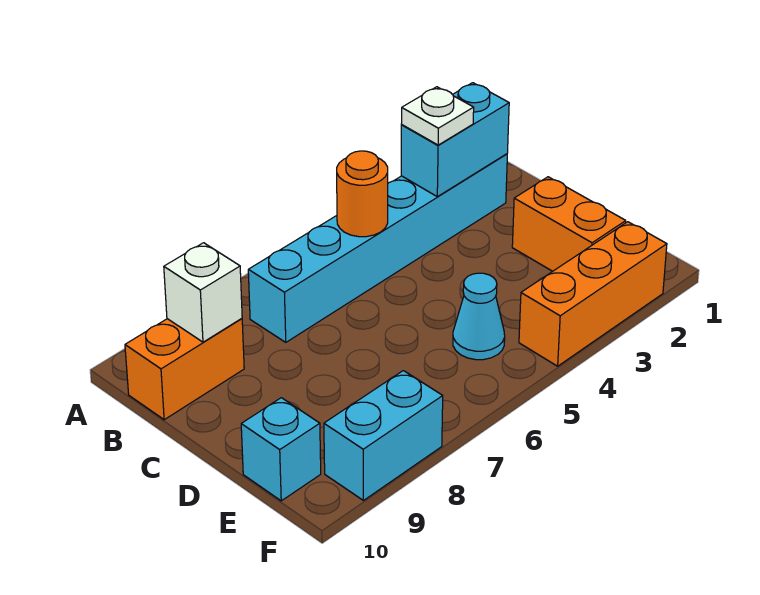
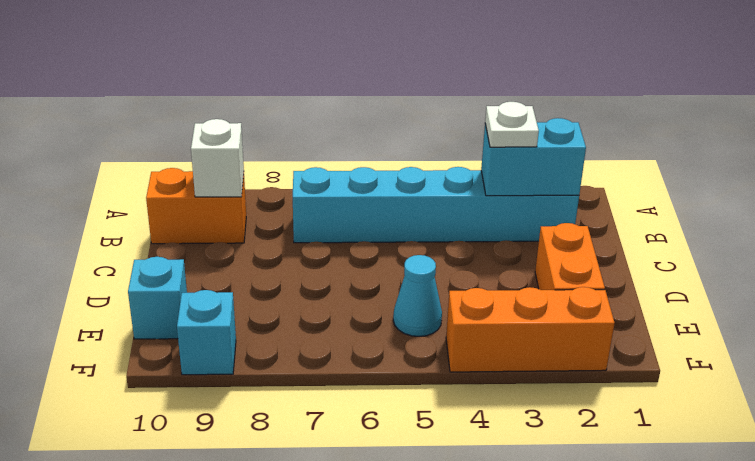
orange round brick B5 level 2 -> none
cyan brick F8:F9 level 1 -> cyan brick F9 level 1

